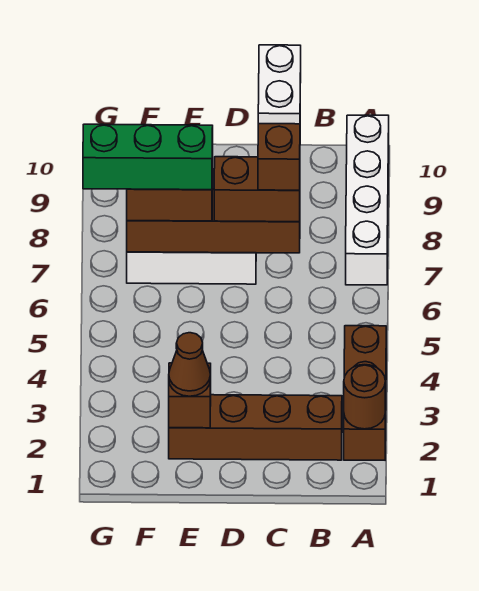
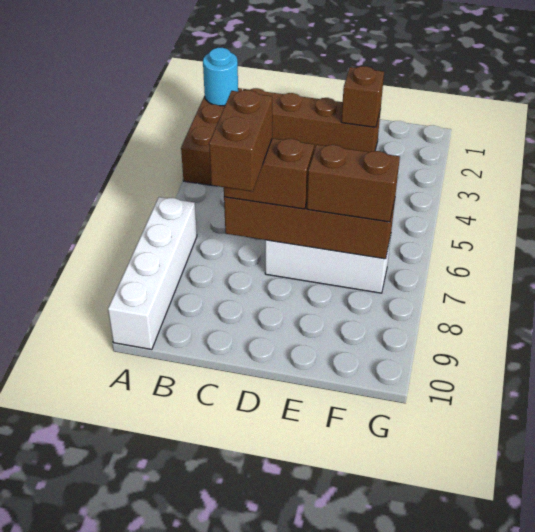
brown round brick A2 level 2 -> cyan round brick A2 level 2
white plate C8:C9 level 5 -> none
brown cone E2 level 3 -> none
green brick E7:G7 level 4 -> none

